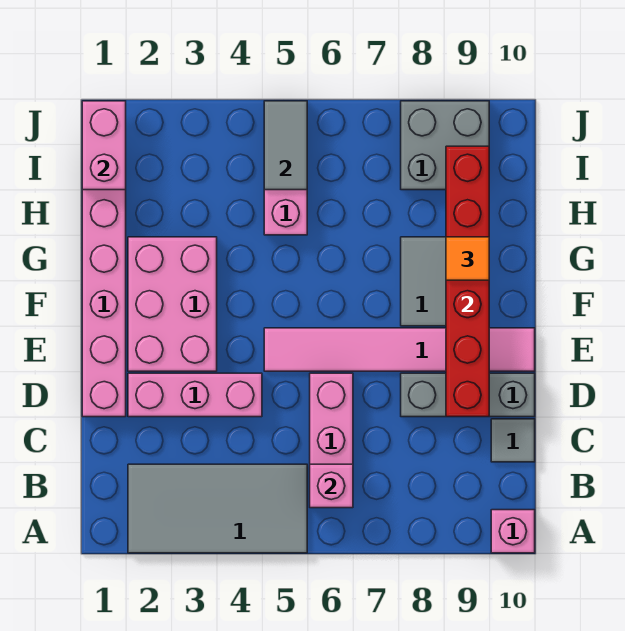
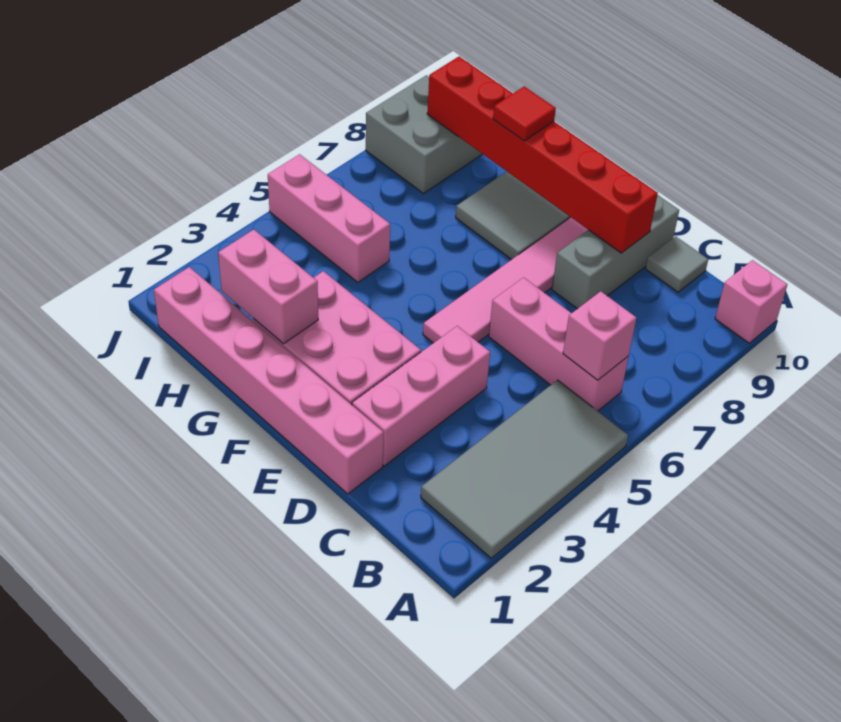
orange tile G9 level 3 -> red tile G9 level 3
pink brick I1:J1 level 2 -> pink brick G2:H2 level 2
grey tile I5:J5 level 2 -> none

